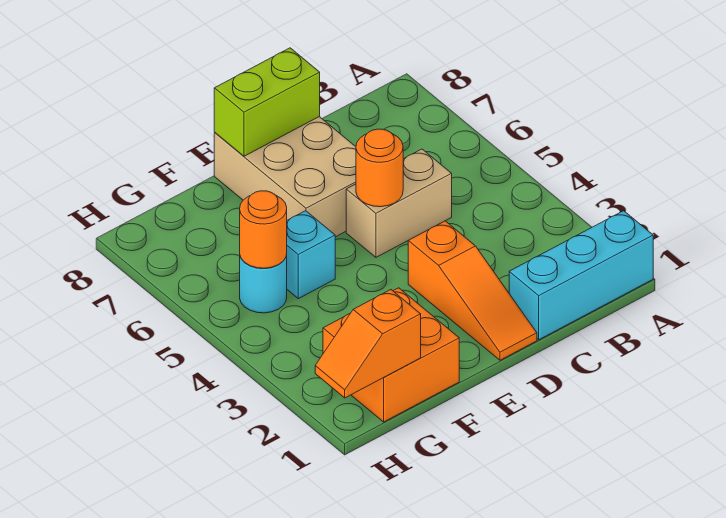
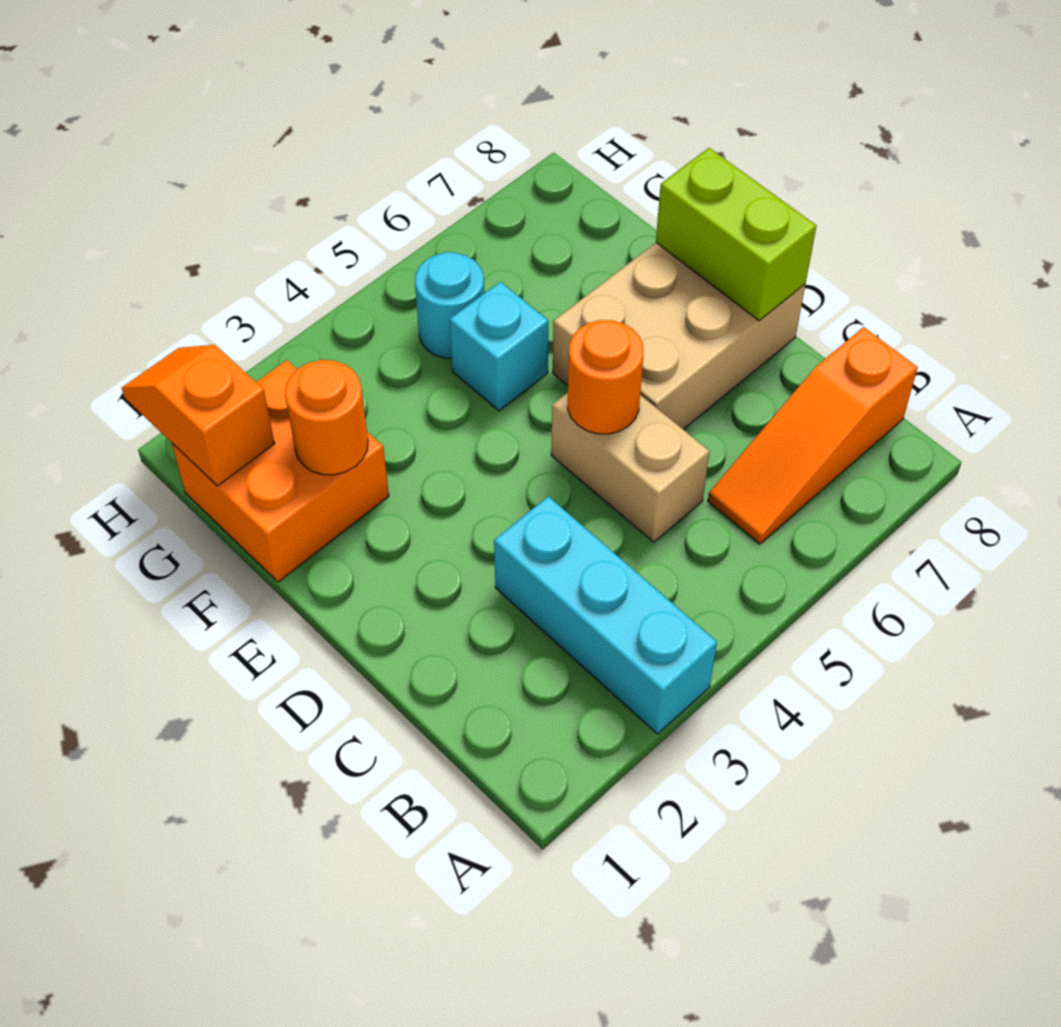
cyan brick A1:C1 level 1 -> cyan brick A3:C3 level 1
orange slope D1:D3 level 1 top 3 -> orange slope B6:B8 level 1 top 8
orange round brick G5 level 2 -> orange round brick F2 level 2

